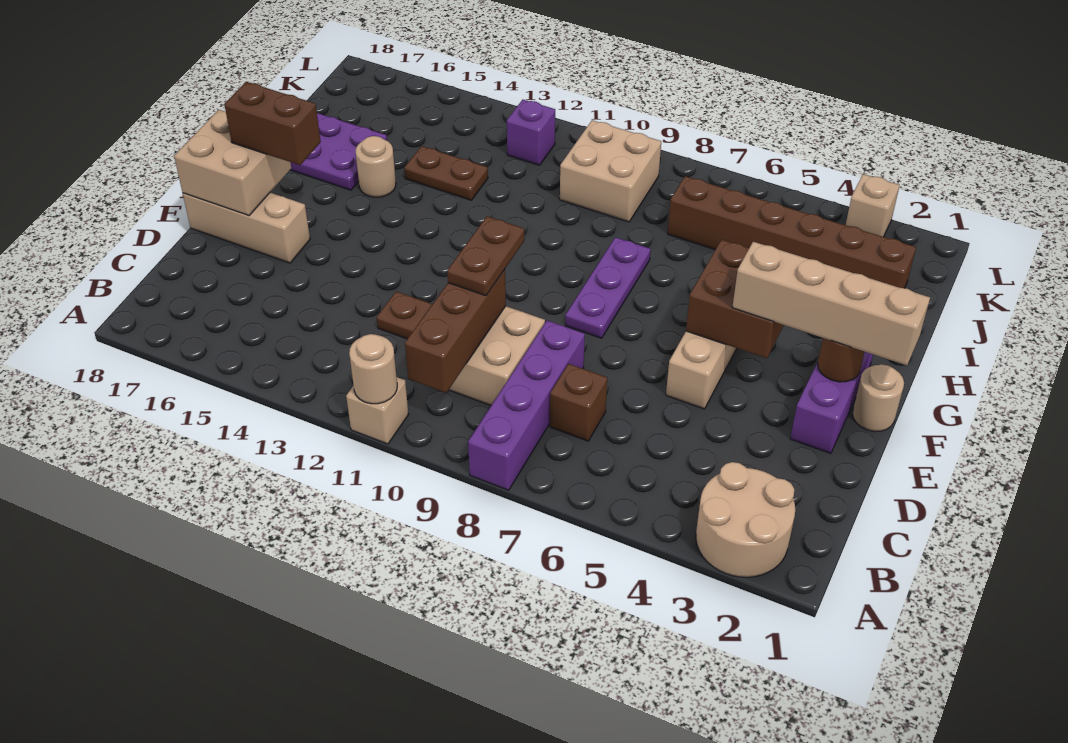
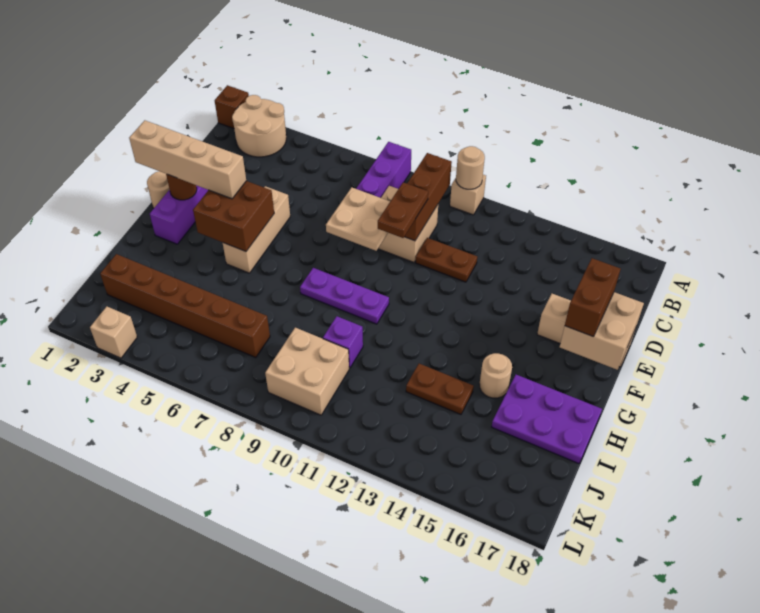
brown brick C7 level 1 -> brown brick A1 level 1
none -> tan plate D8:E9 level 2
purple plate F8:H8 level 1 -> purple plate G8:G10 level 1
brown brick F16:F17 level 3 -> brown brick E17:F17 level 3
purple brick K12 level 1 -> purple brick I10 level 1

